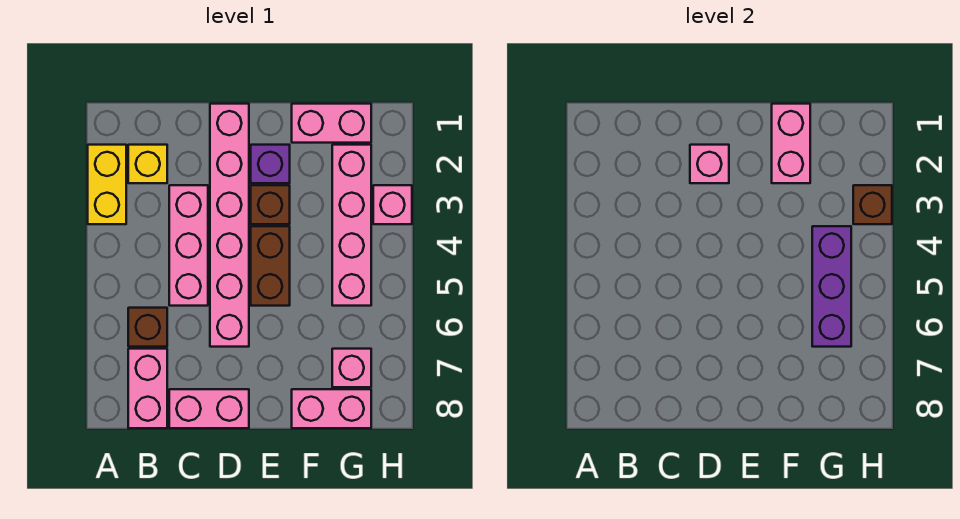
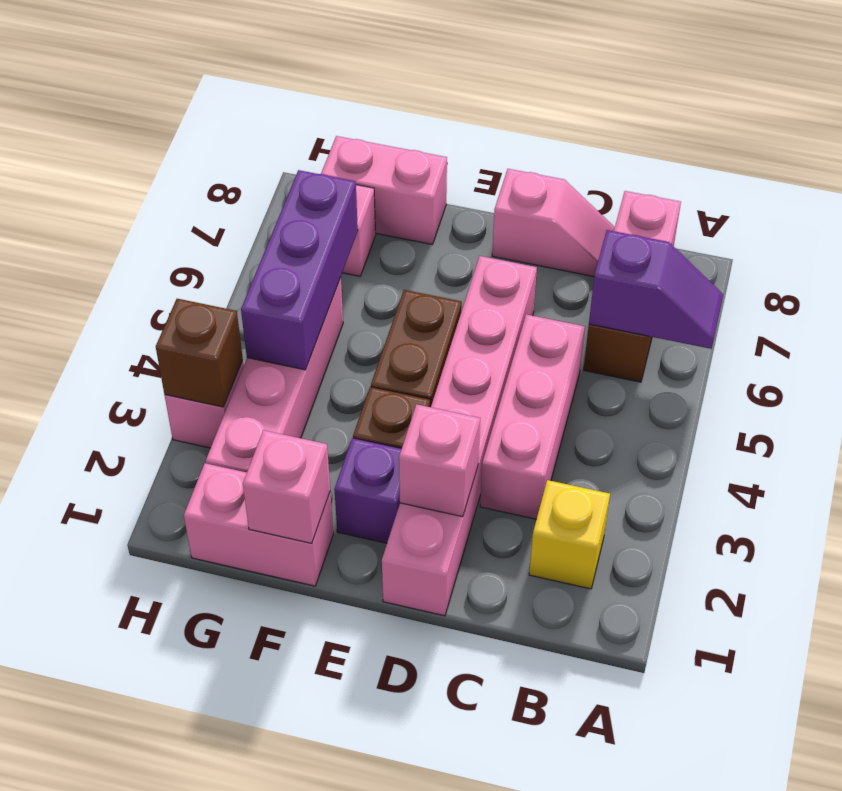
yellow brick A2:A3 level 1 -> none
none -> purple slope A6:B6 level 2 top B
pink brick C8:D8 level 1 -> pink slope C8:D8 level 1 top D
pink brick F1:F2 level 2 -> pink brick F1 level 2

